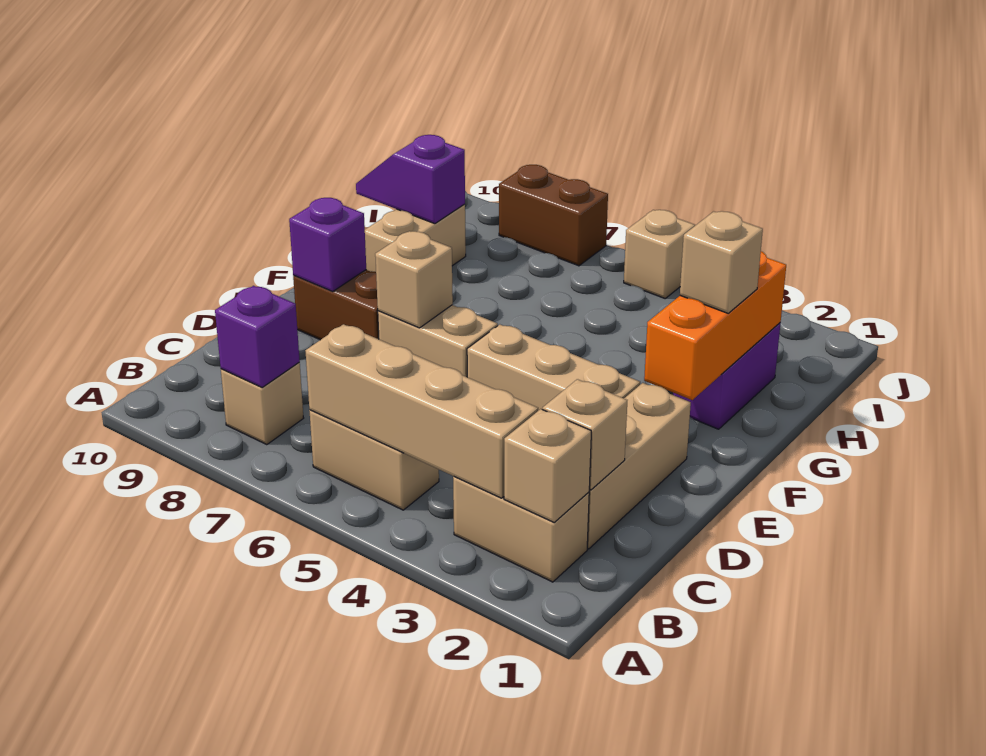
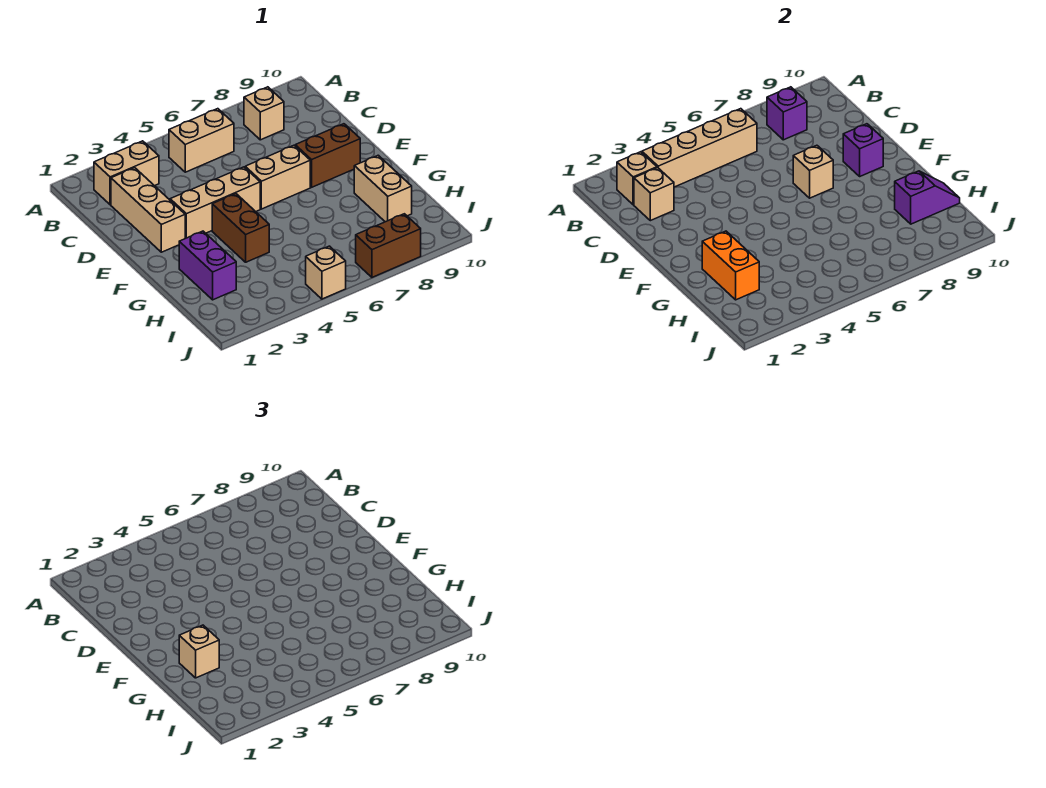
orange brick F2:H2 level 2 -> orange brick G2:H2 level 2
none -> brown brick F4:G4 level 1

